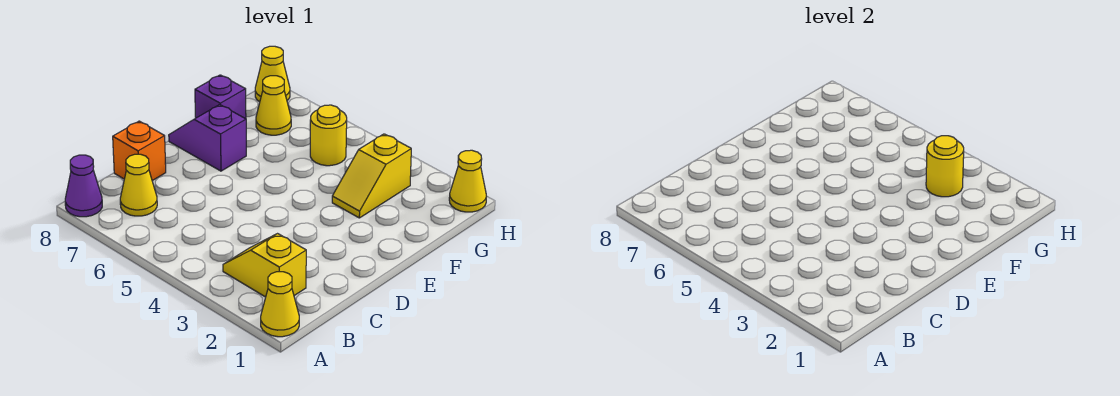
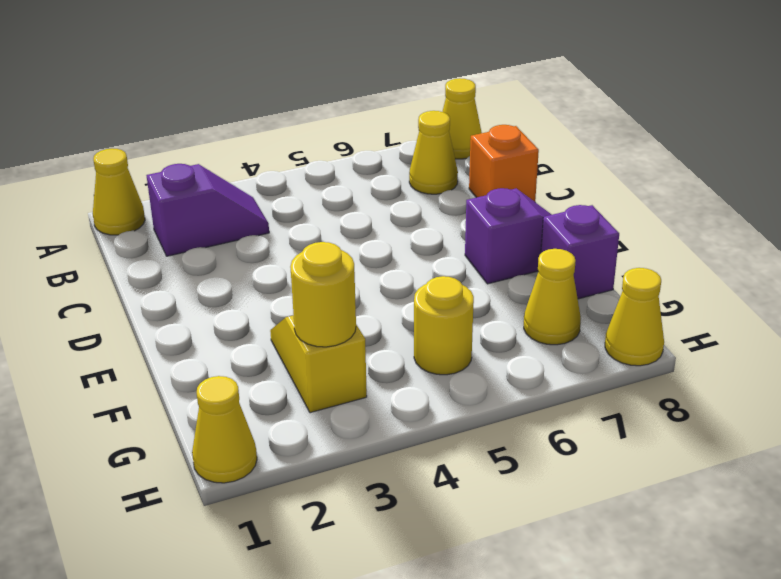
purple cone A8 level 1 -> yellow cone A8 level 1
yellow slope B2:B3 level 1 top 2 -> purple slope B2:B3 level 1 top 2

